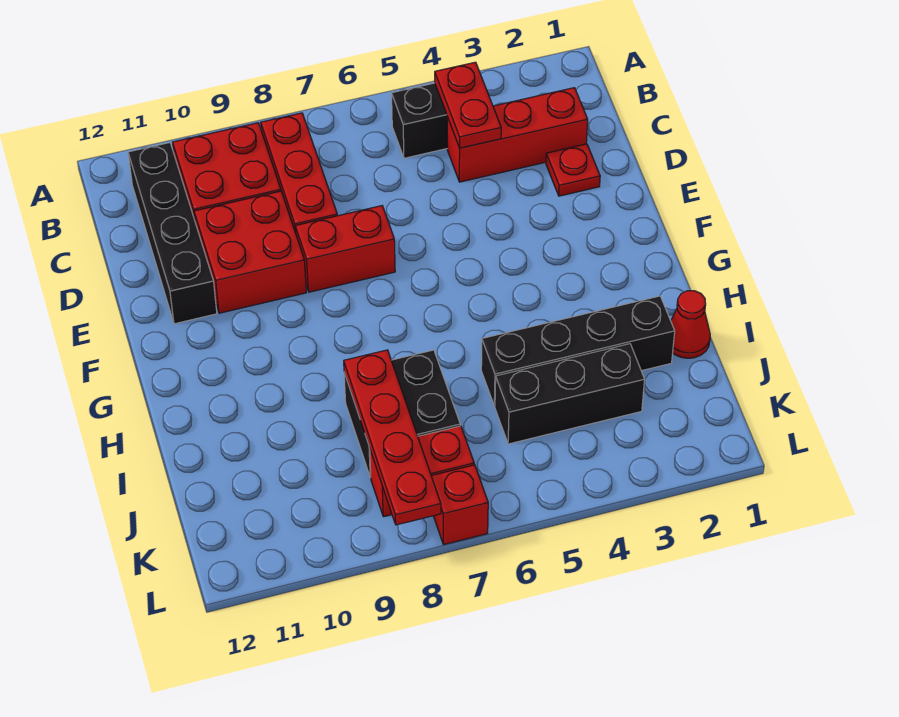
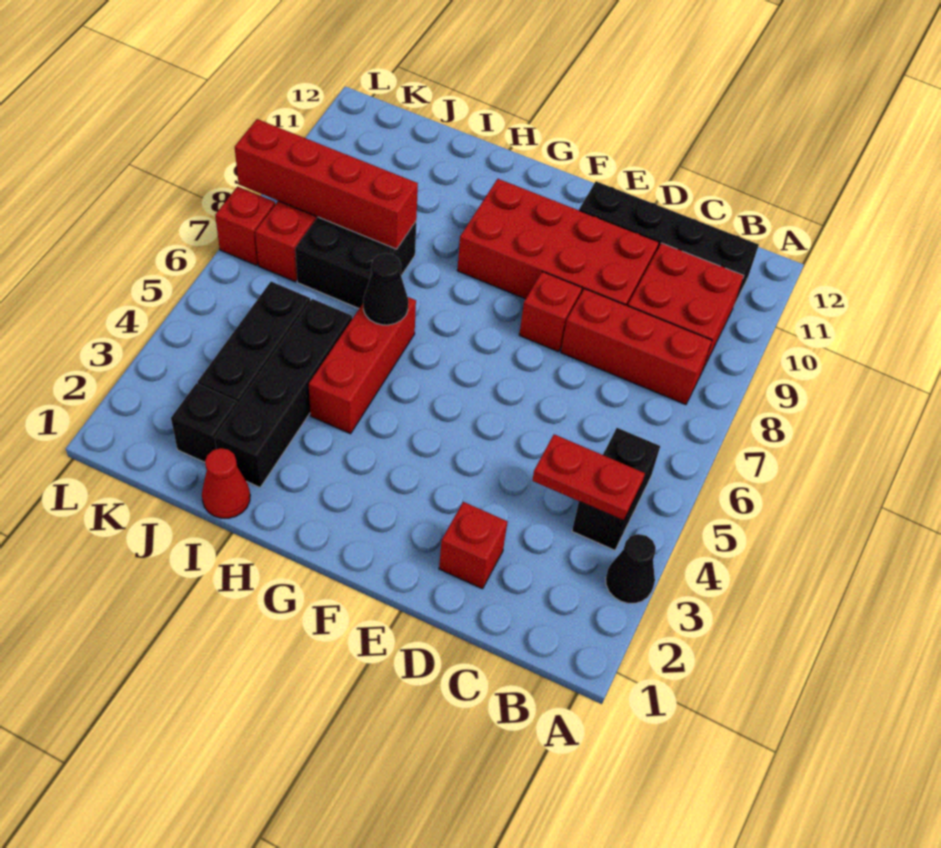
none -> black cone A3 level 1
red brick C2:C4 level 1 -> red brick H4:H6 level 1
red plate D2 level 1 -> red brick D2 level 1
red brick D9:E10 level 1 -> red brick D9:G10 level 1
red brick E7:E8 level 1 -> red brick E8 level 1
none -> black cone H6 level 2
red plate I8:L8 level 2 -> red brick I8:L8 level 2
none -> black brick J2 level 1

